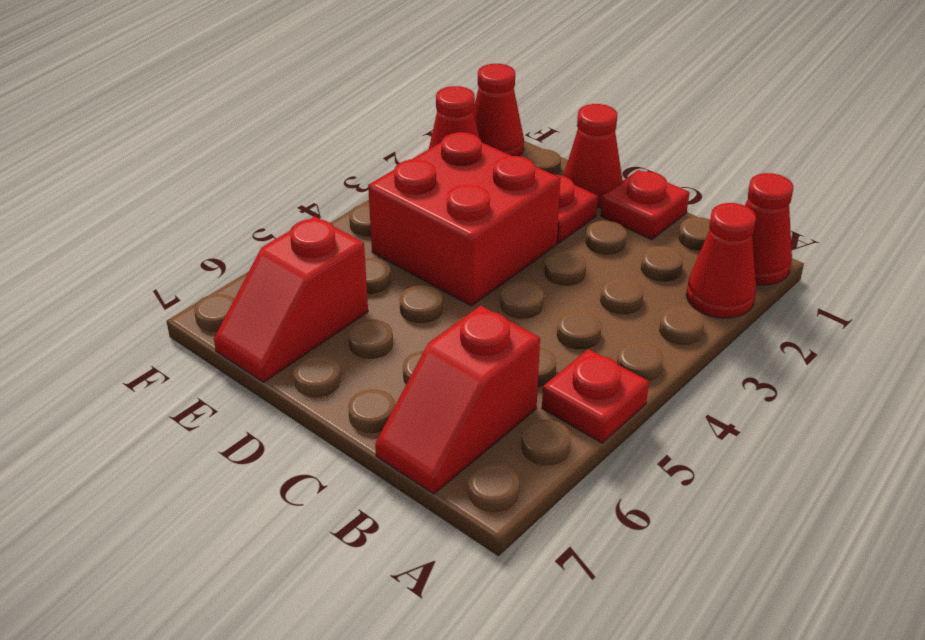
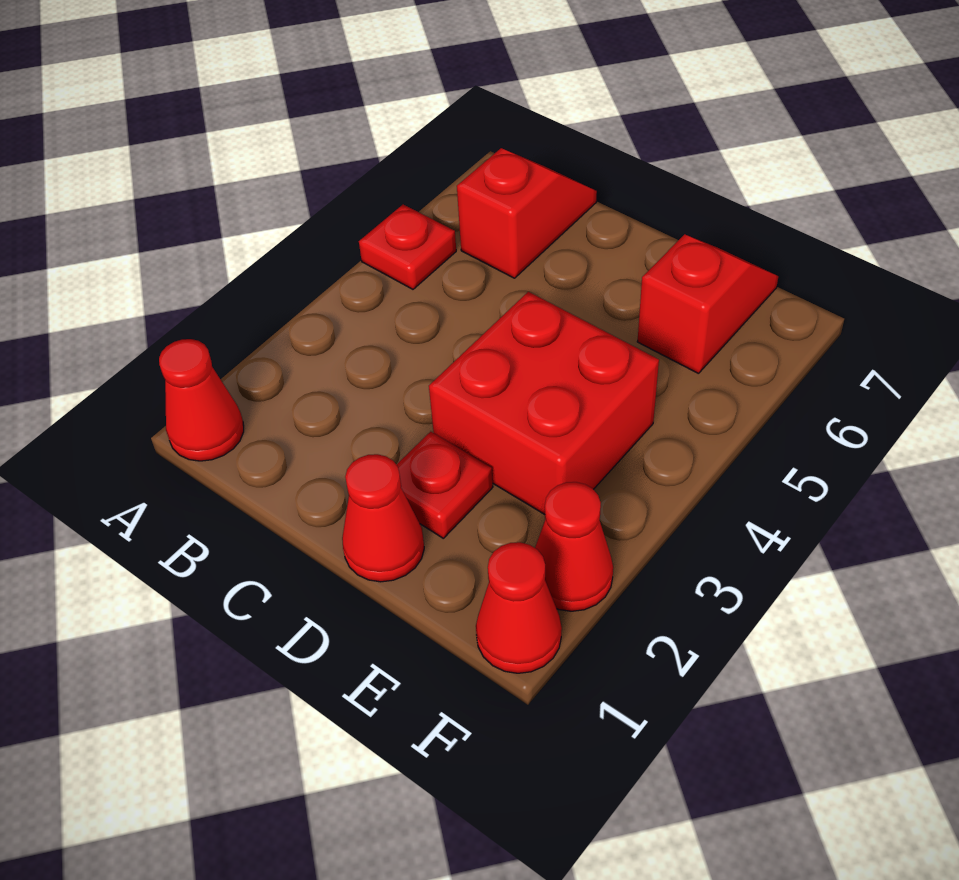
red cone A2 level 1 -> none
red plate C1 level 1 -> none

